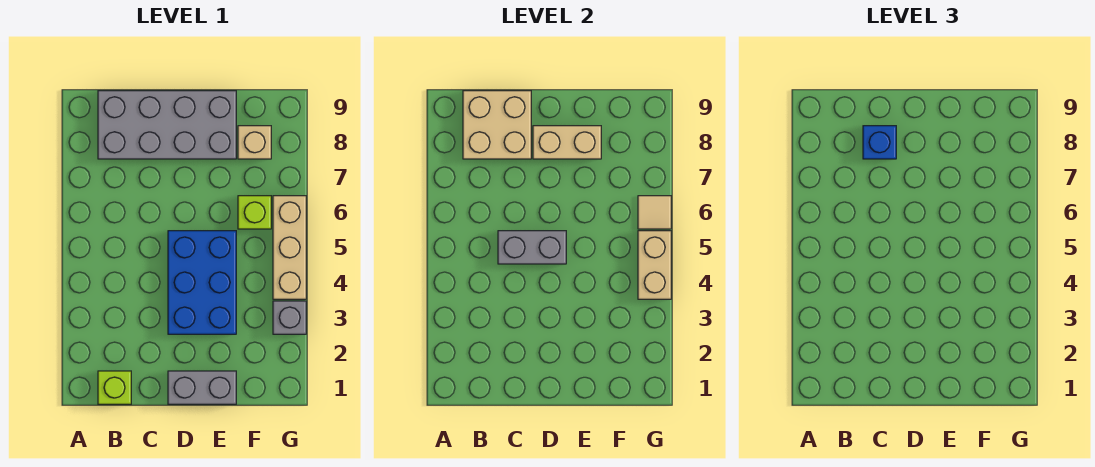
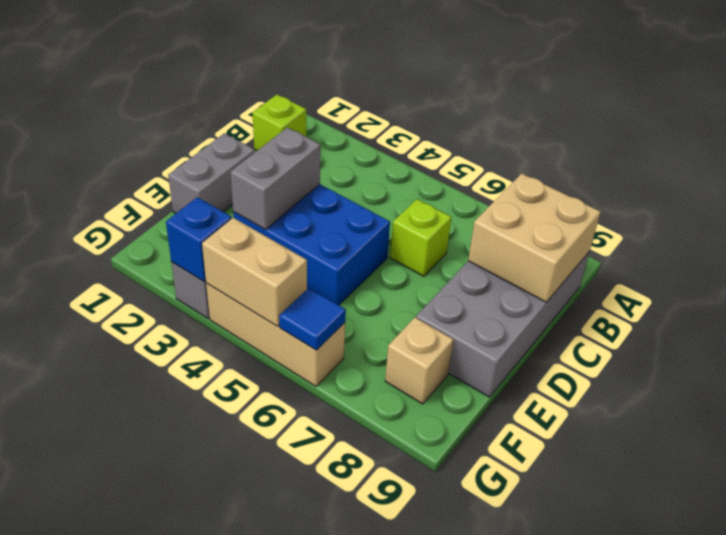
grey brick C5:D5 level 2 -> grey brick D3:E3 level 2
blue brick C8 level 3 -> blue brick G3 level 2
tan brick D8:E8 level 2 -> none
lime brick F6 level 1 -> lime brick C6 level 1
tan tile G6 level 2 -> blue tile G6 level 2

